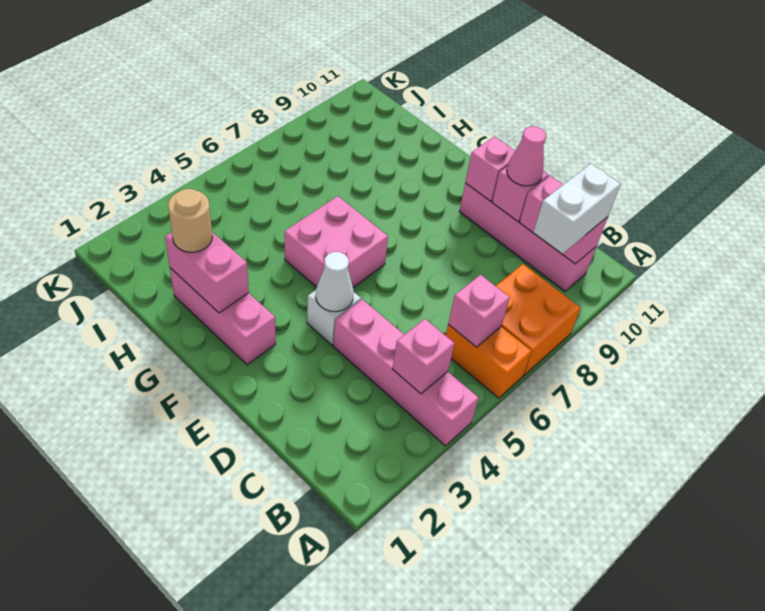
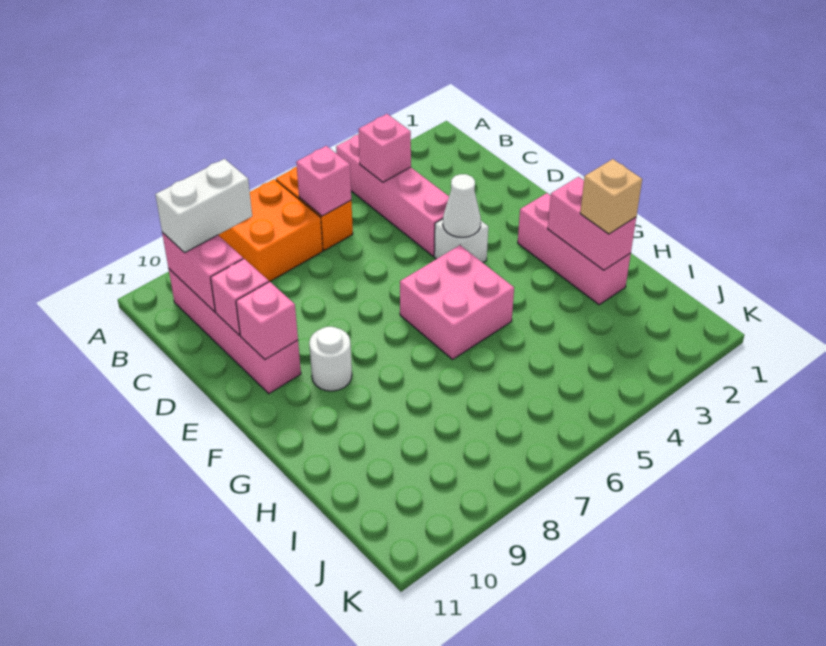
pink cone D10 level 3 -> none
none -> white round brick F9 level 1
tan round brick H2 level 3 -> tan brick H2 level 3

